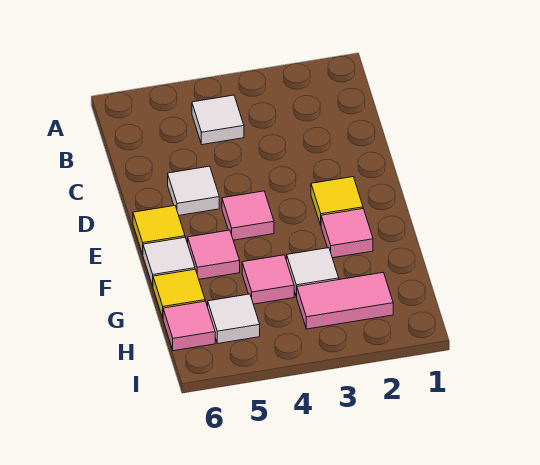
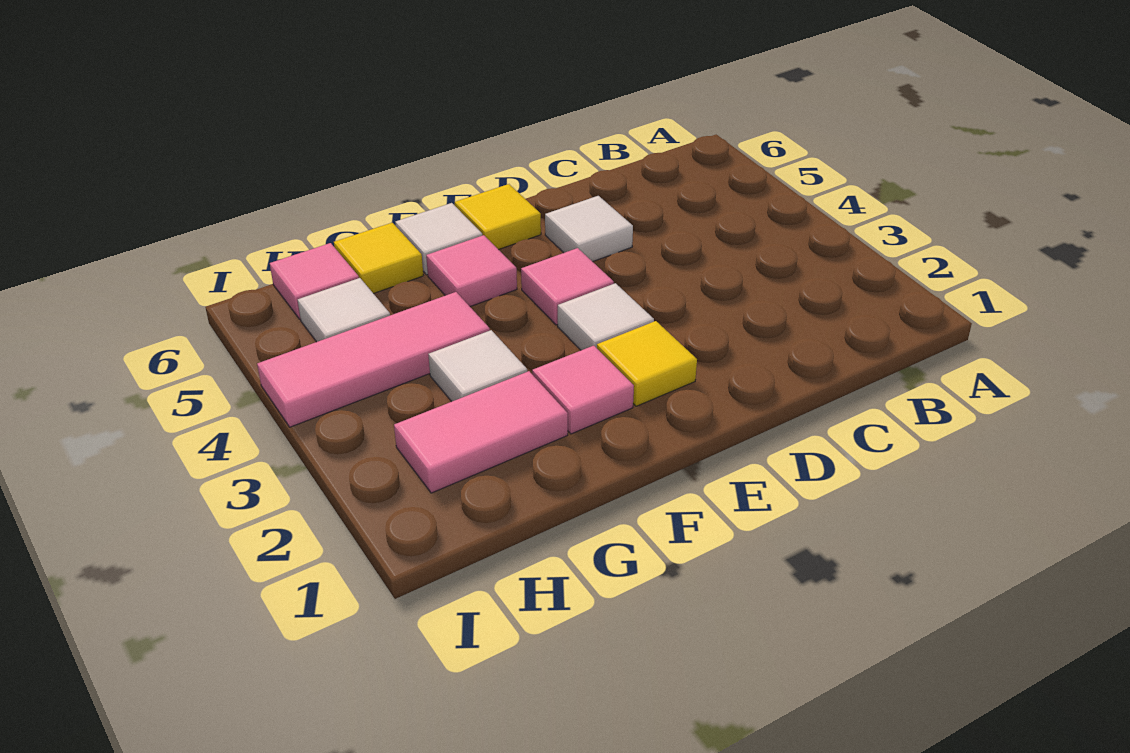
white tile B4 level 1 -> white tile E3 level 1
pink tile G4 level 1 -> pink tile G4:I4 level 1
pink tile H2:H3 level 1 -> pink tile G2:H2 level 1

